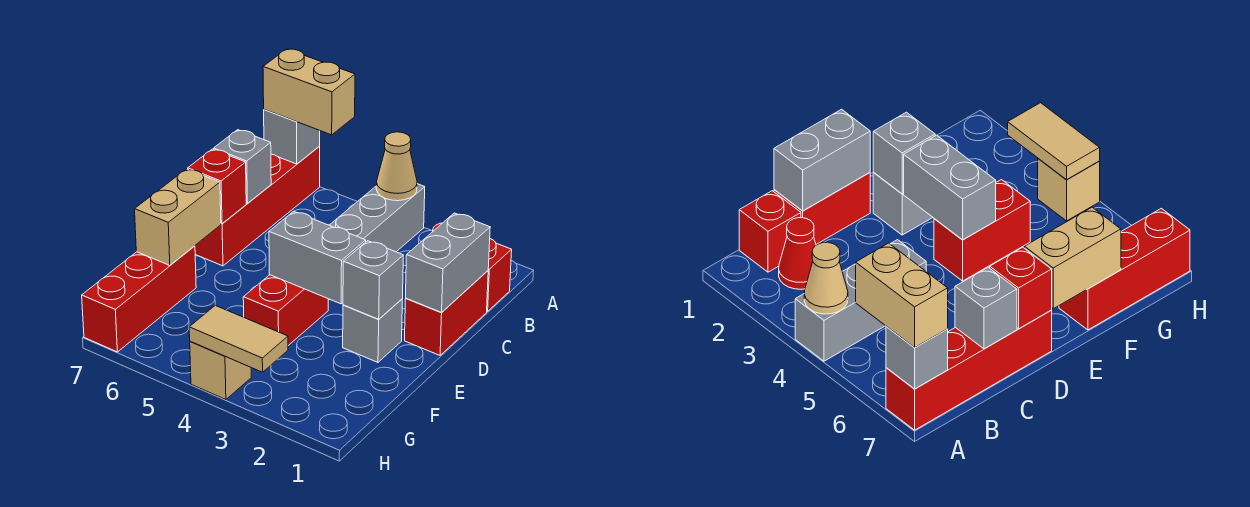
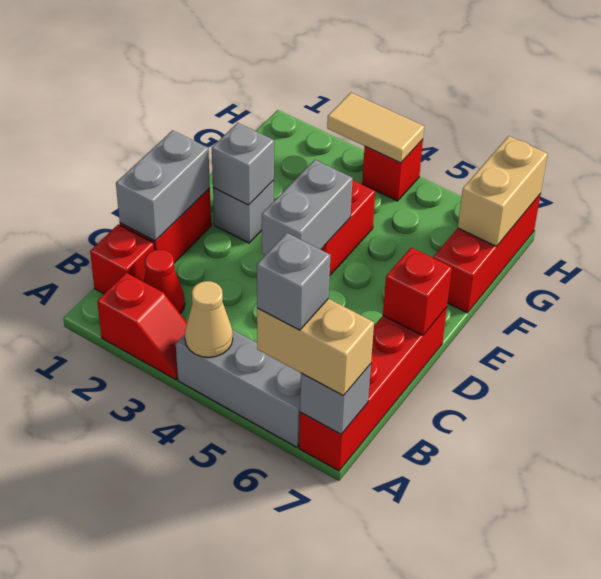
none -> red slope A2:A3 level 1 top 2
grey brick A4:C4 level 1 -> grey brick A4:A6 level 1
grey brick C7 level 2 -> grey brick A6 level 4
grey brick E3:E4 level 2 -> grey brick D4:E4 level 2
tan brick E7:F7 level 2 -> tan brick G7:H7 level 2
tan brick H4 level 1 -> red brick H4 level 1

